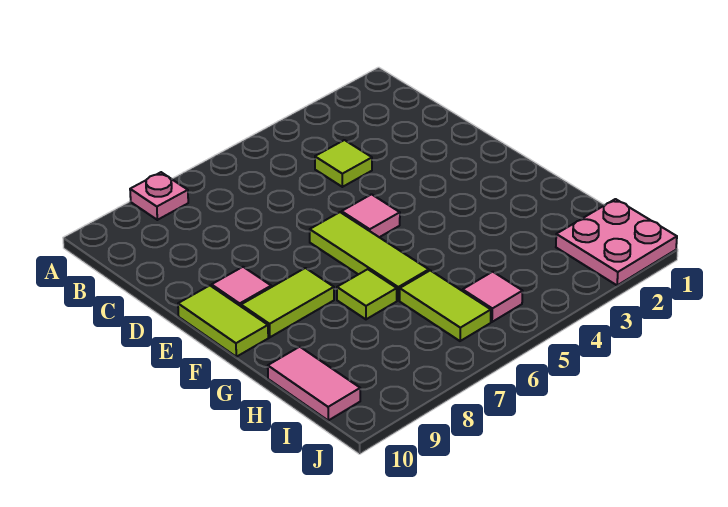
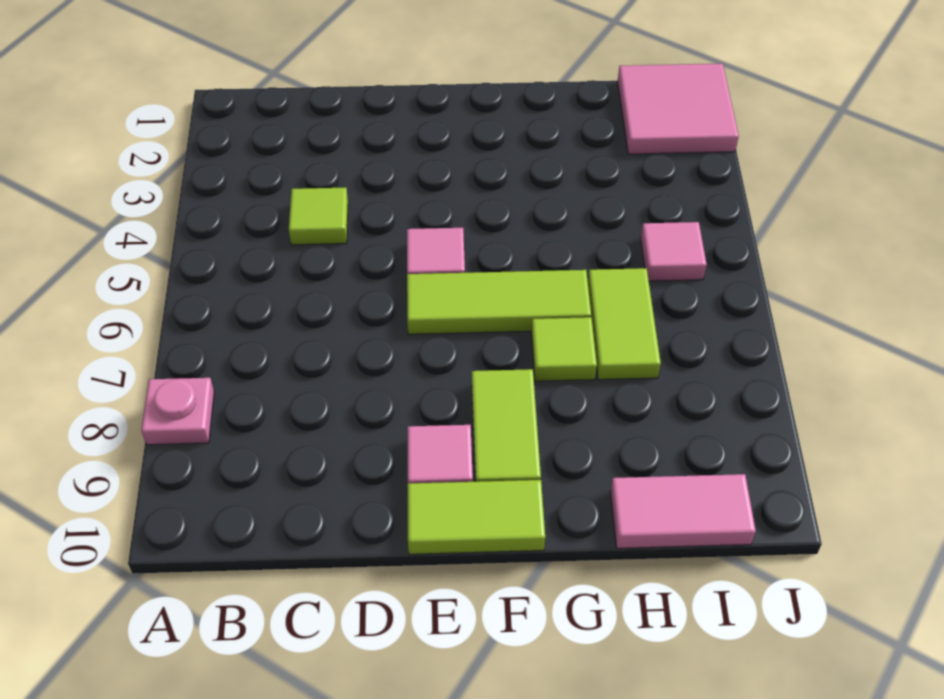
lime tile H6:I6 level 1 -> lime tile H6:H7 level 1
pink plate I1:J2 level 1 -> pink tile I1:J2 level 1

